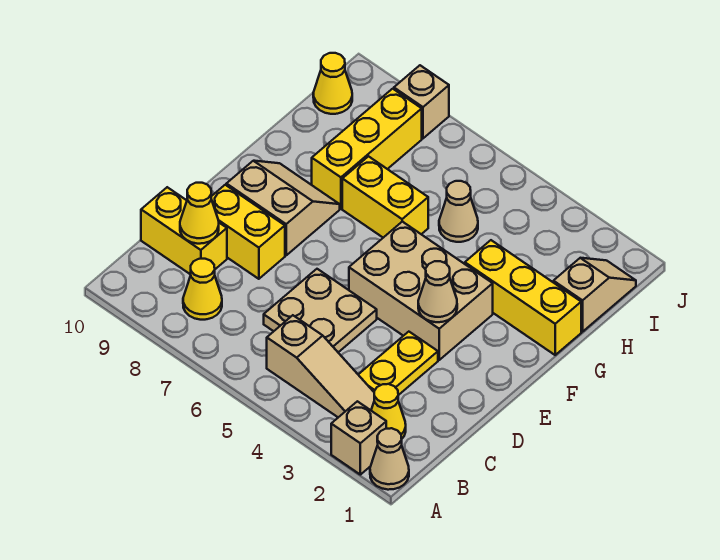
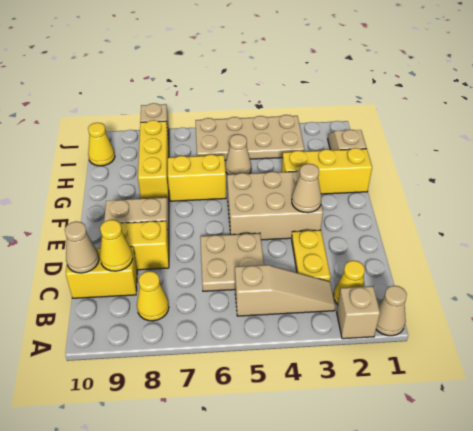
none -> tan cone C10 level 2
none -> tan plate I3:J6 level 1

